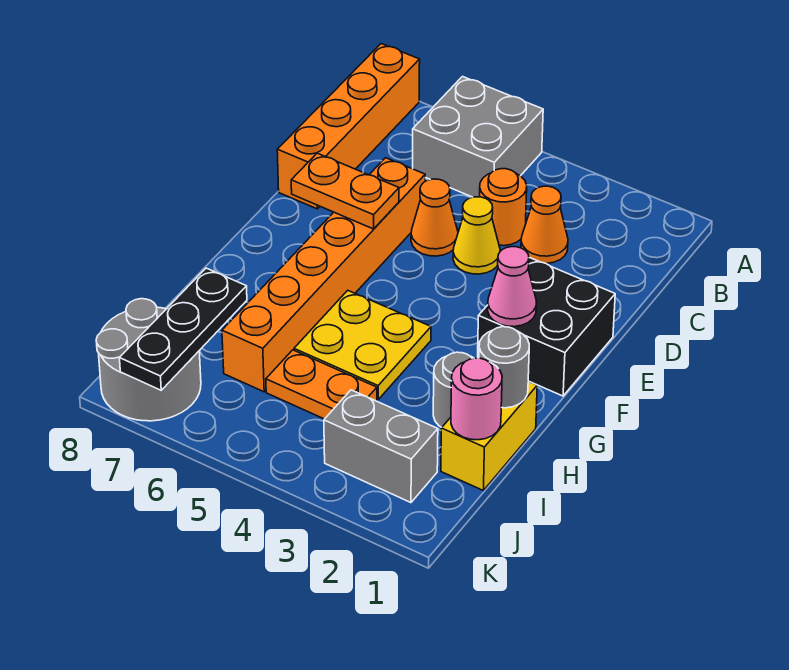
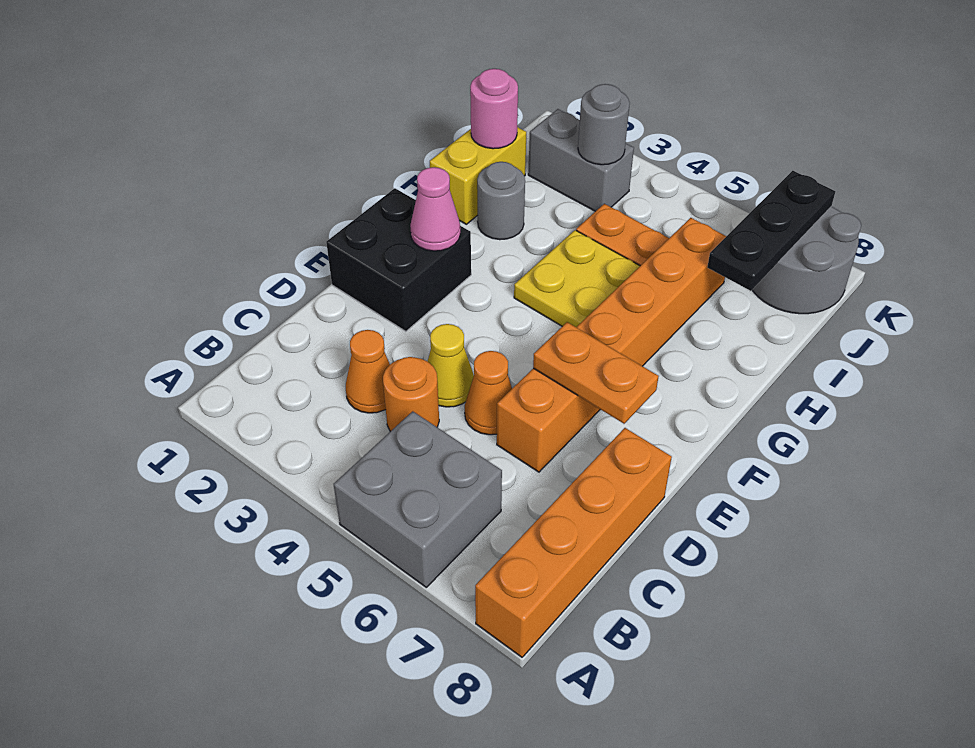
grey round brick H1 level 2 -> grey round brick J3 level 2

